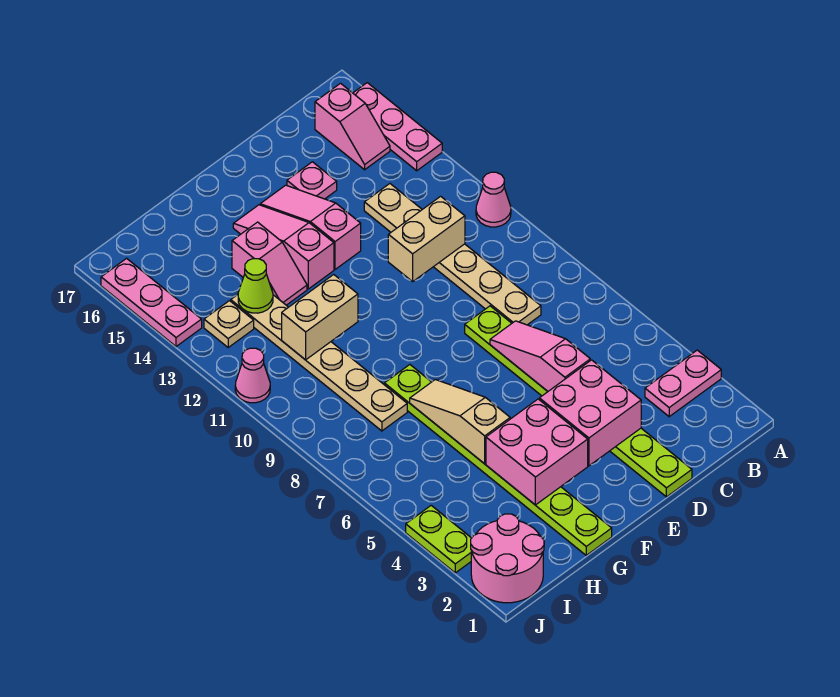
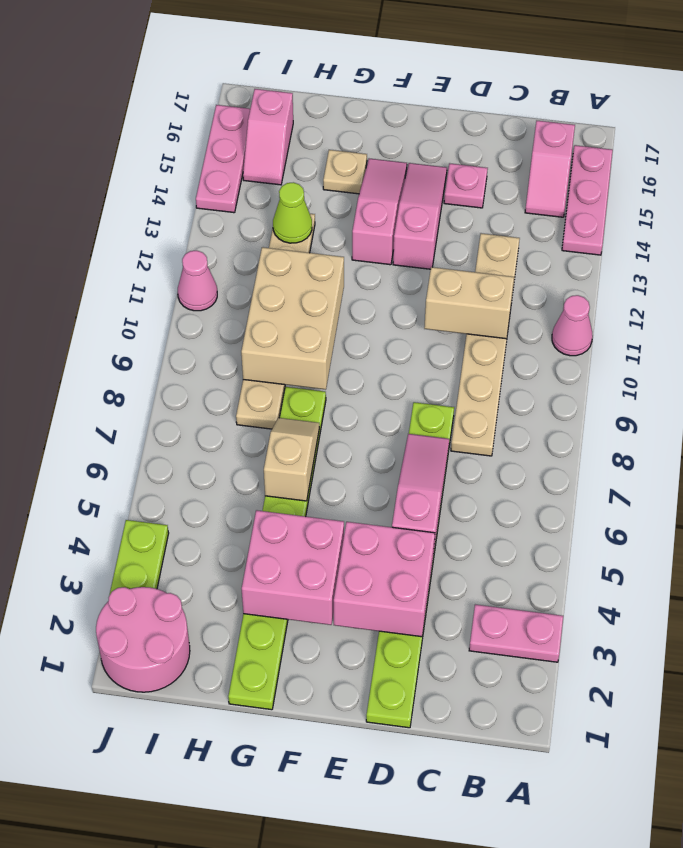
tan slope G5:G7 level 2 top 5 -> tan slope G6:G7 level 2 top 6
tan brick G11:H11 level 2 -> tan brick G9:H11 level 2
pink slope G13:G14 level 1 top 14 -> pink slope I15:I16 level 1 top 16
tan plate I13 level 1 -> tan plate G15 level 1

